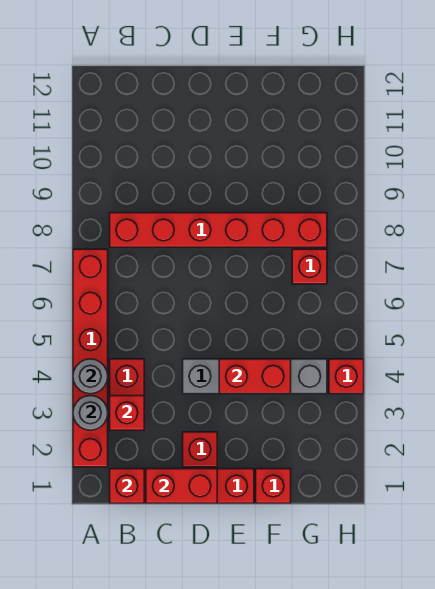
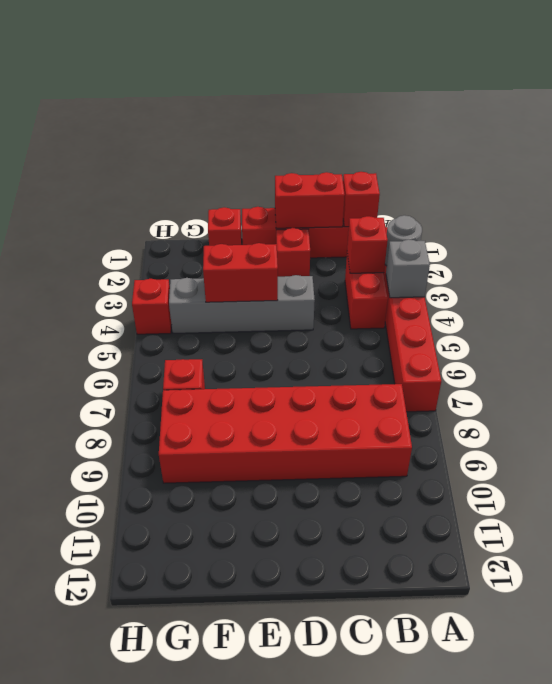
grey round brick A4 level 2 -> grey brick A4 level 2
red brick B8:G8 level 1 -> red brick B8:G9 level 1

